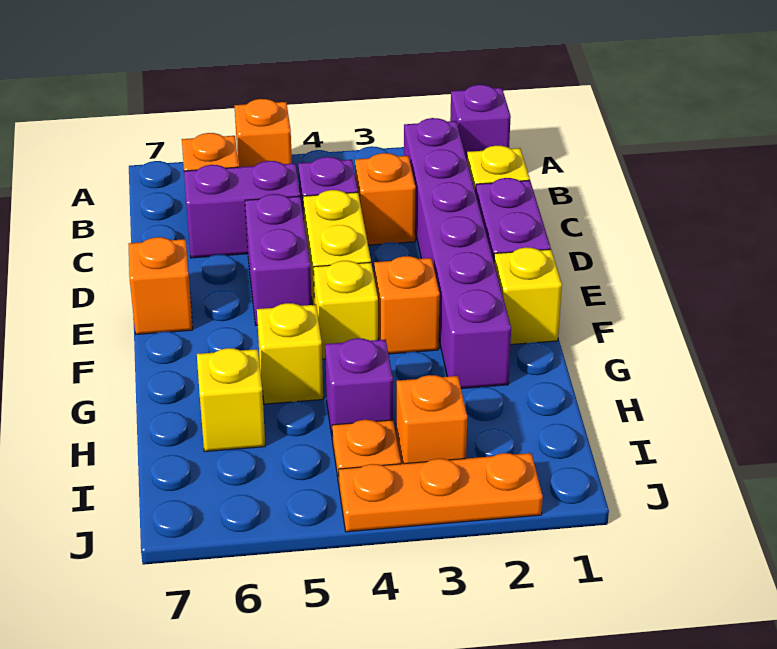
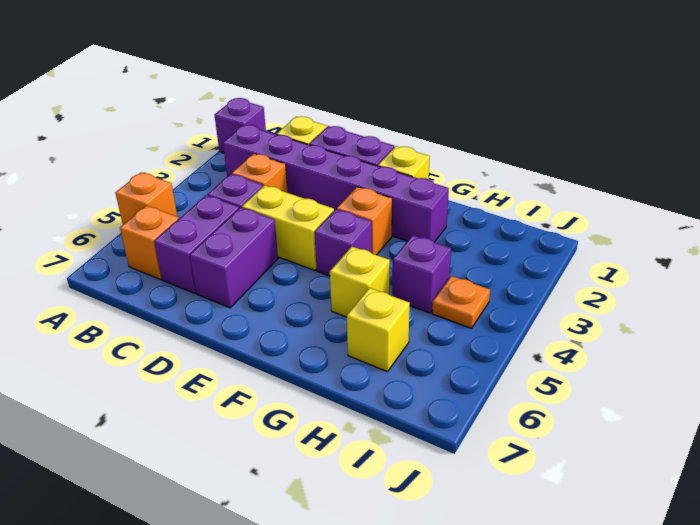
purple brick D5:E5 level 1 -> purple brick D5:D6 level 1
orange brick E7 level 1 -> none
yellow brick F4 level 1 -> purple brick F4 level 1
orange brick I3 level 1 -> none
orange plate J2:J4 level 1 -> none

